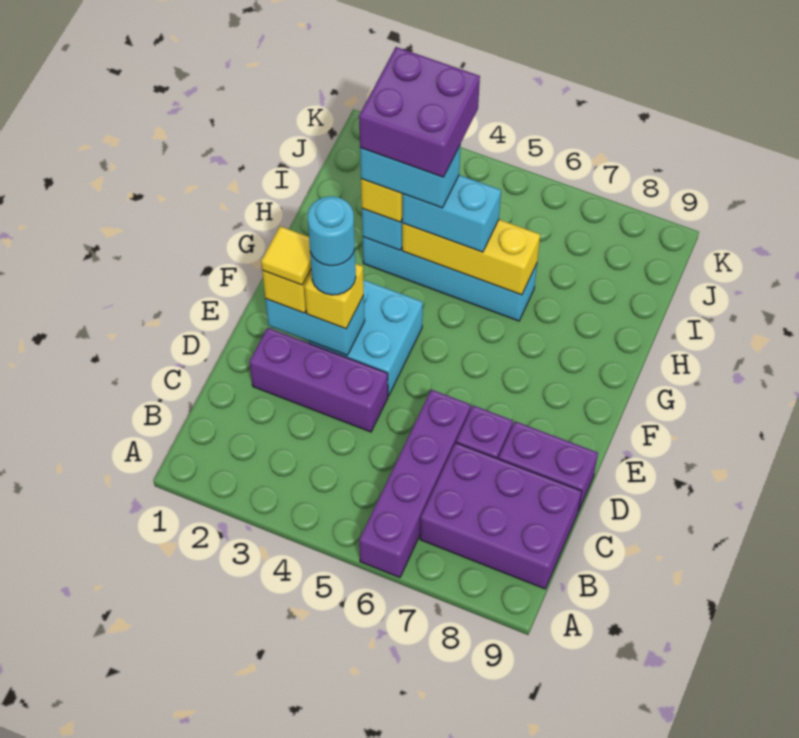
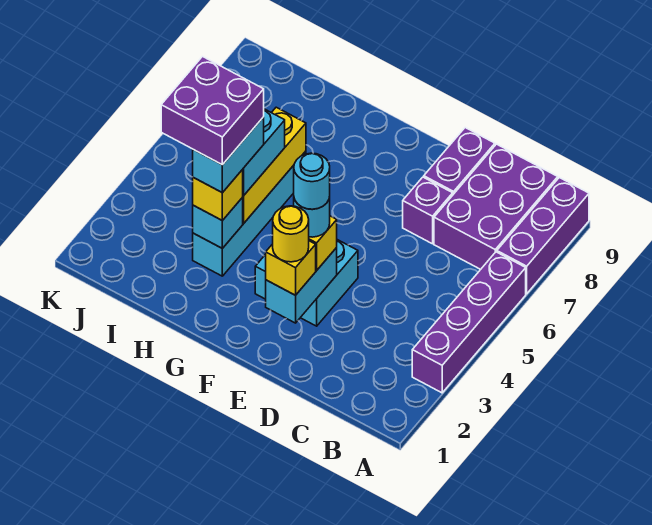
purple brick A6:D6 level 1 -> purple brick A3:A6 level 1
purple brick D2:D4 level 1 -> purple brick A7:A9 level 1
yellow tile E2 level 4 -> yellow round brick E2 level 4

